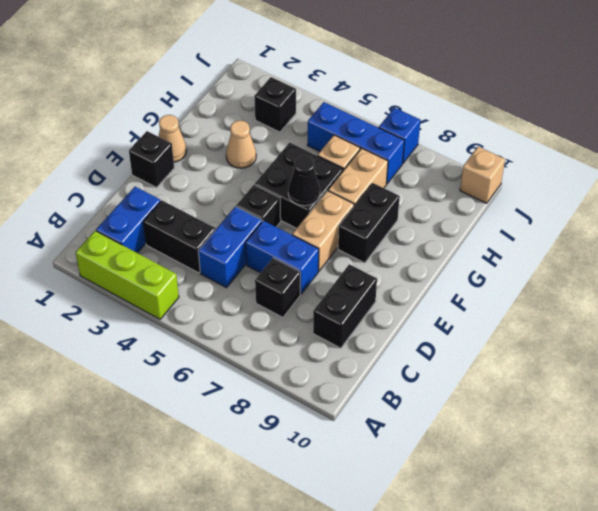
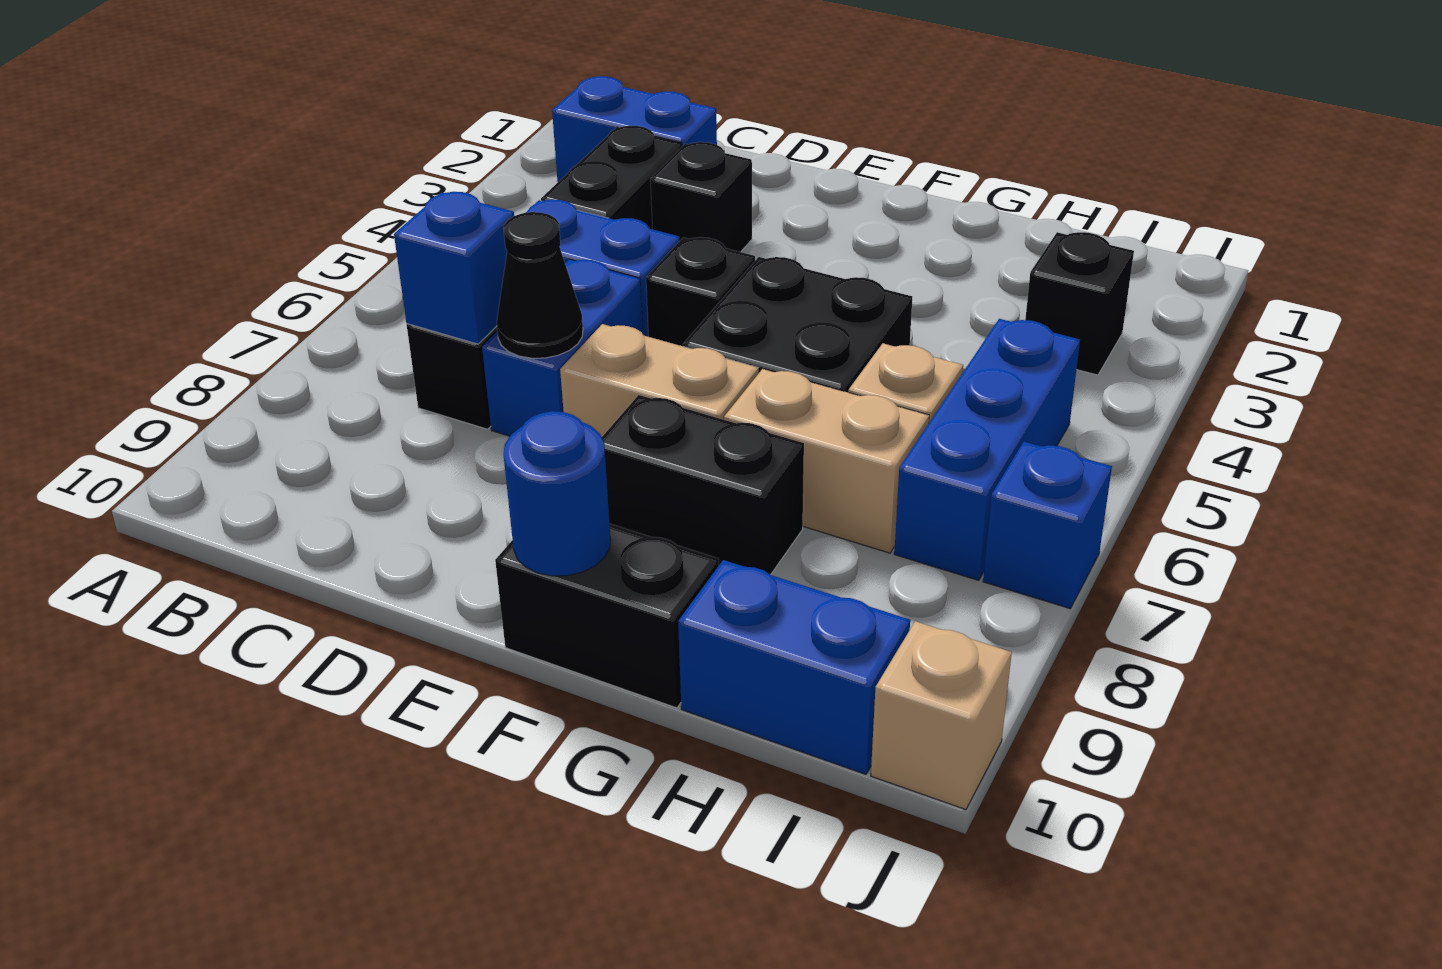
lime brick A2:A4 level 1 -> none
none -> blue brick C7 level 2
black brick C9:D9 level 1 -> black brick F10:G10 level 1
black brick E1 level 1 -> black brick D3 level 1
tan cone F1 level 1 -> none
black cone F6 level 2 -> black cone D7 level 2
none -> blue round brick F10 level 2
tan cone G3 level 1 -> none
none -> blue brick H10:I10 level 1

